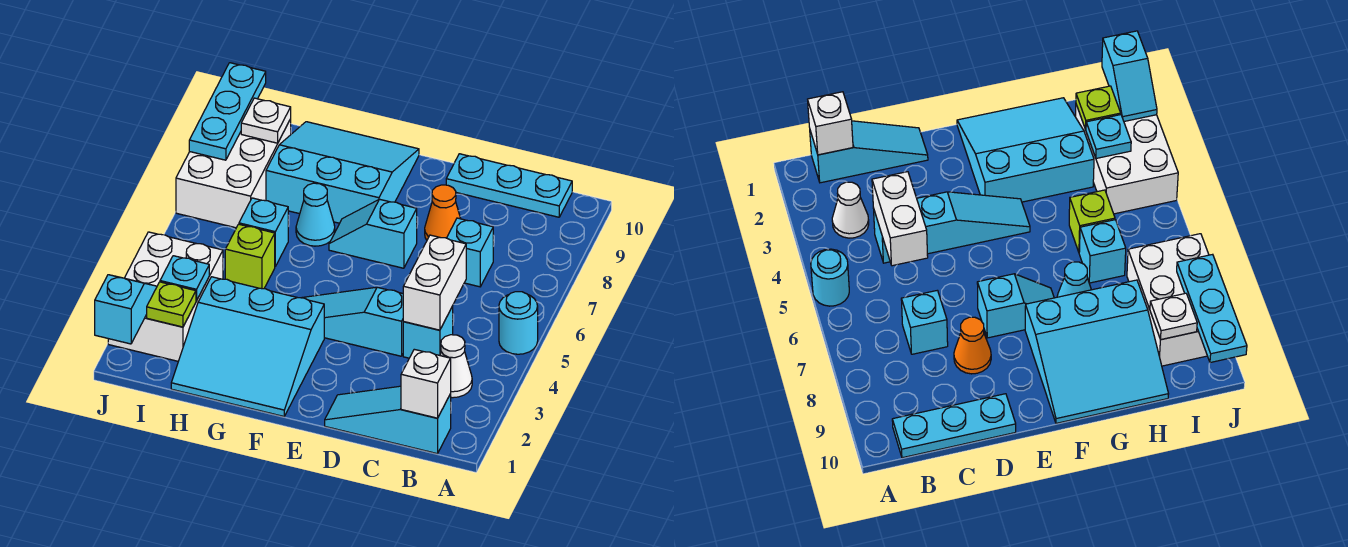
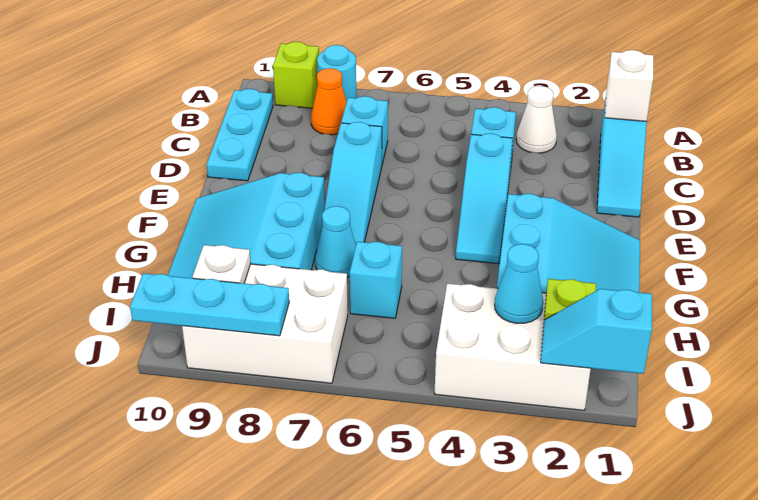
cyan round brick A5 level 1 -> cyan round brick A8 level 1
white brick C4:C5 level 2 -> none
orange cone D8 level 1 -> orange cone B8 level 1
cyan slope E7:F7 level 1 top E -> cyan slope D7:F7 level 1 top D
lime brick H5 level 1 -> lime brick A9 level 1
cyan plate I3 level 2 -> cyan cone I3 level 2

